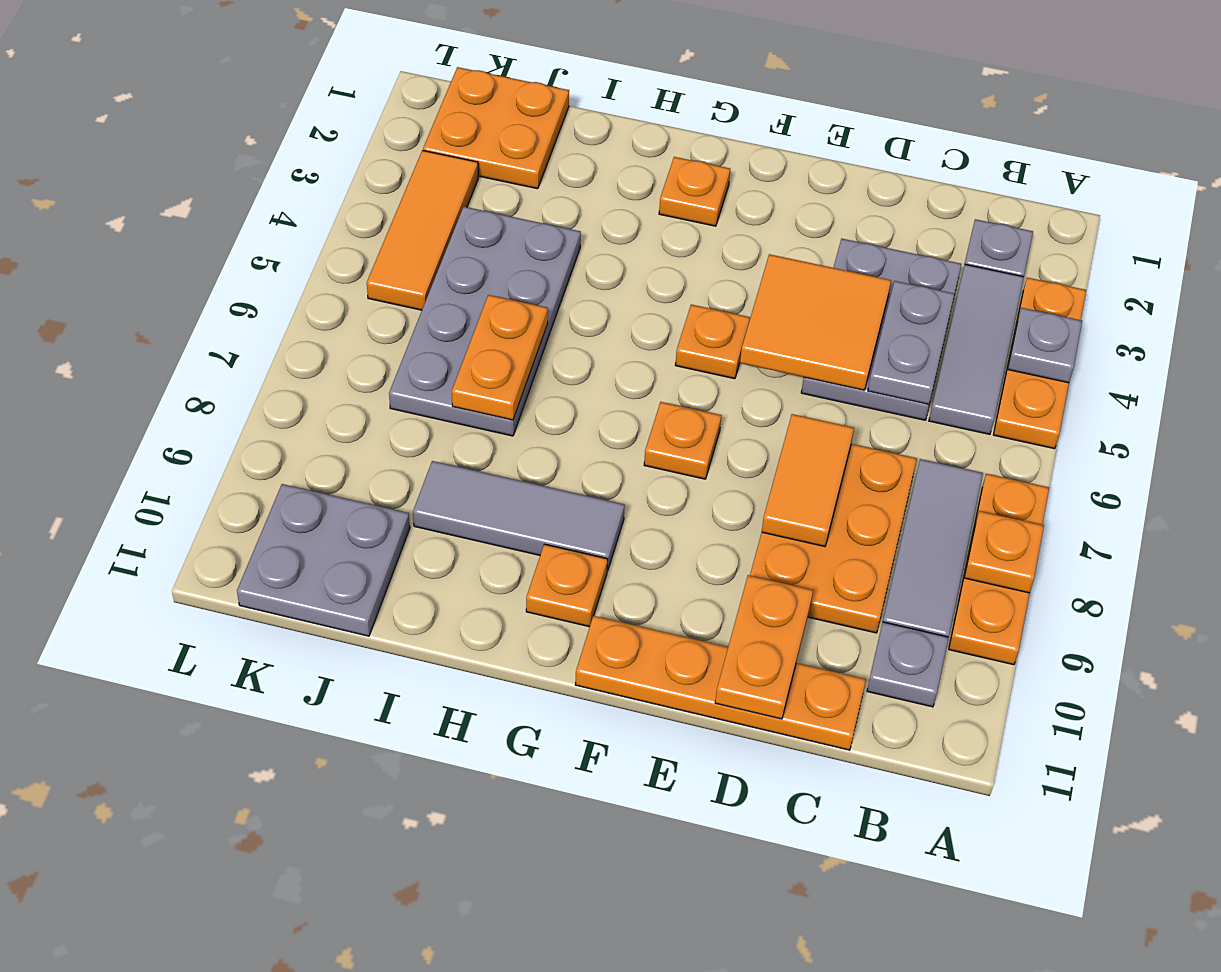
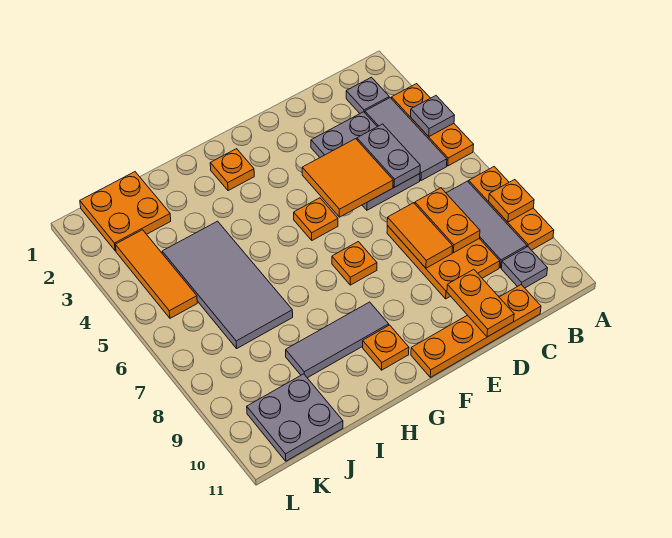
grey plate I4:J7 level 1 -> grey tile I4:J7 level 1
orange plate I6:I7 level 2 -> orange plate C7:C8 level 2

